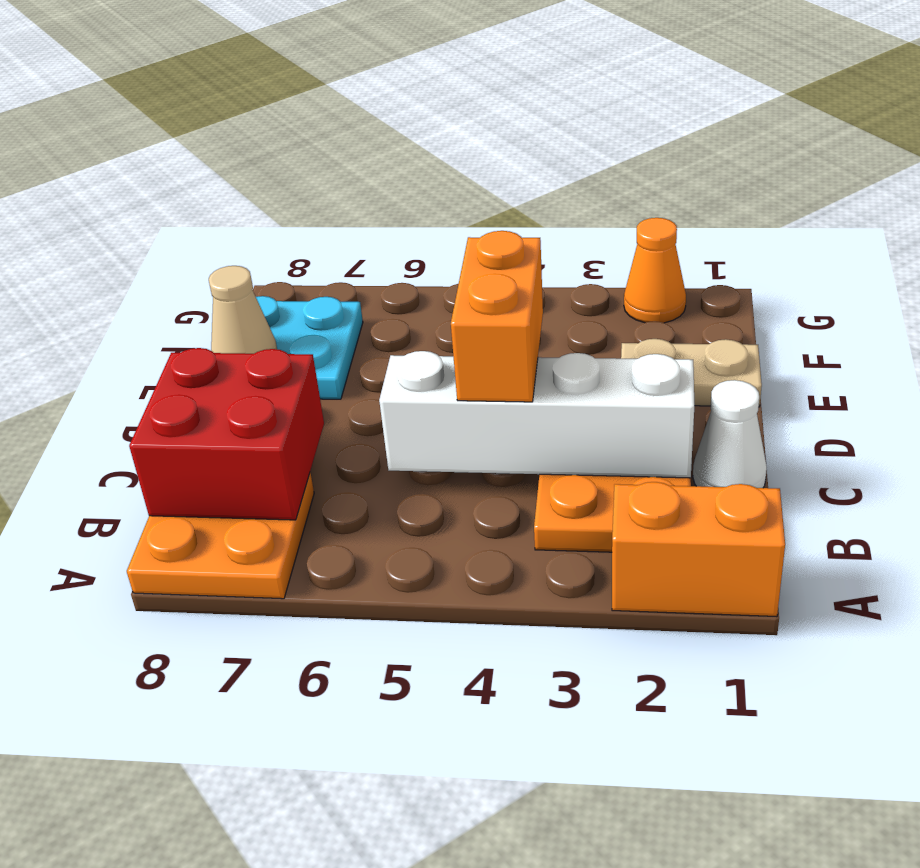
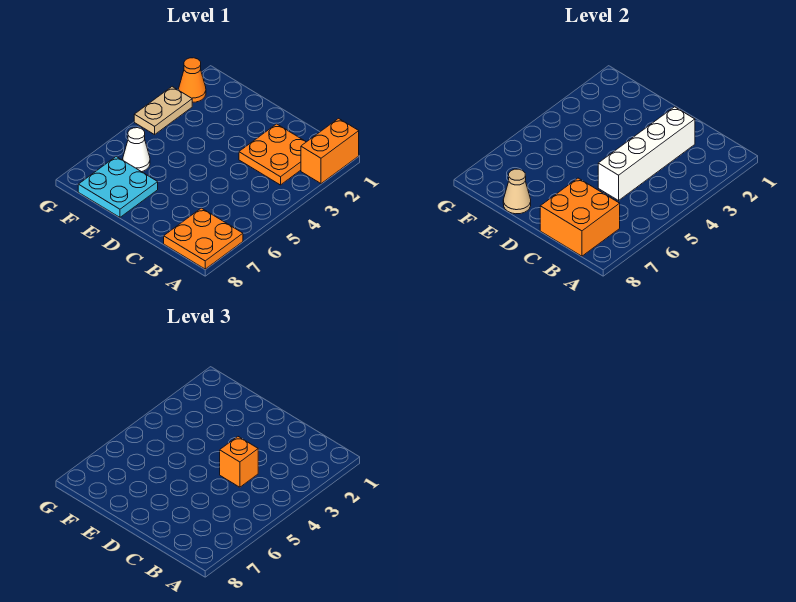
red brick B7:C8 level 2 -> orange brick B7:C8 level 2
white cone C1 level 1 -> white cone F6 level 1
orange brick C4:D4 level 3 -> orange brick C4 level 3
tan plate E1:E2 level 1 -> tan plate G3:G4 level 1

